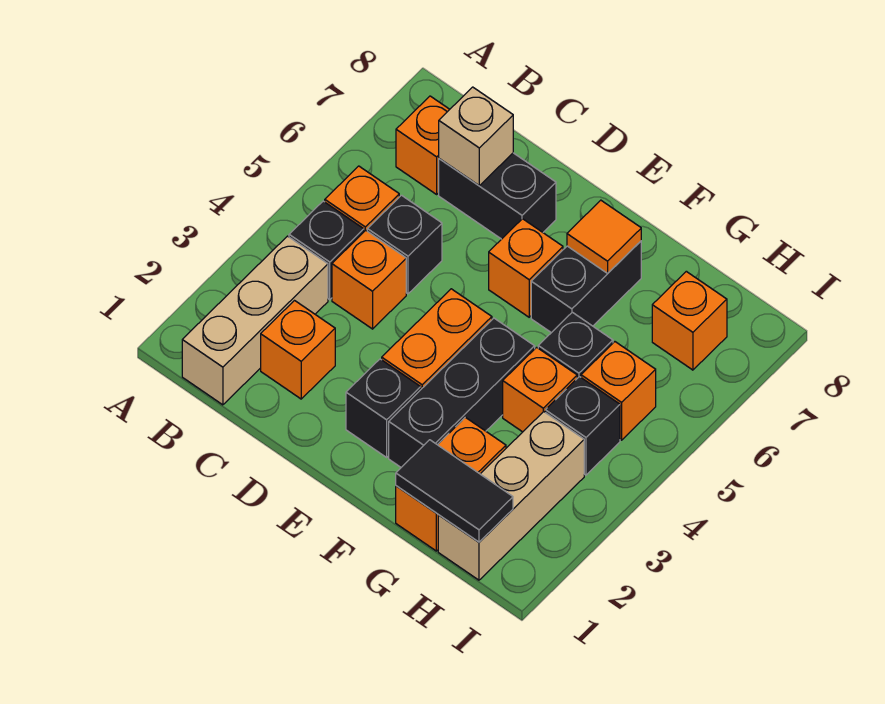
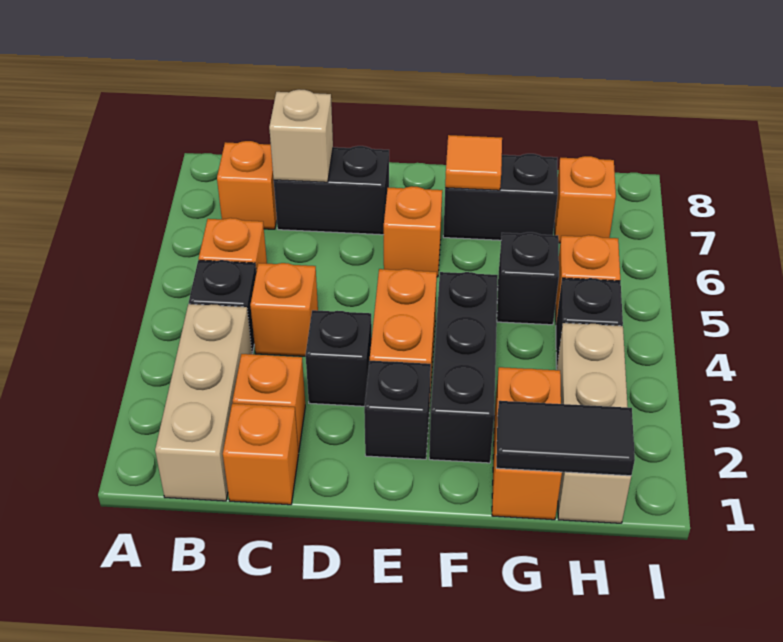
black brick C5 level 1 -> black brick D3 level 1
black brick F6:F7 level 1 -> black brick F7:G7 level 1
orange brick G4 level 1 -> orange brick C1 level 1

